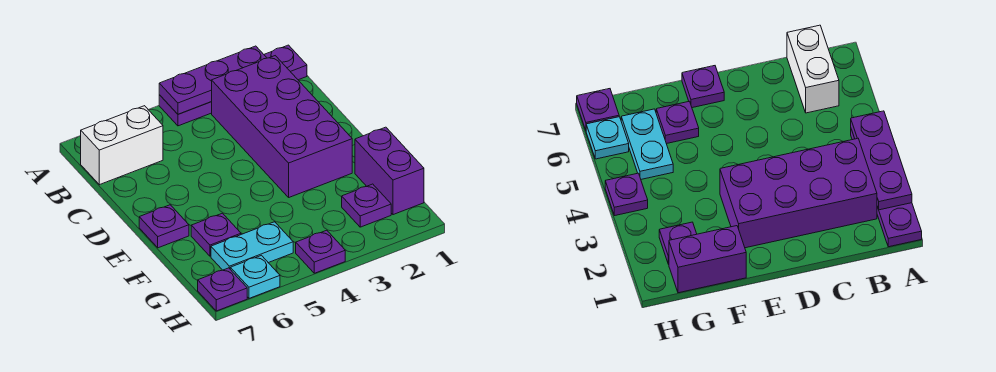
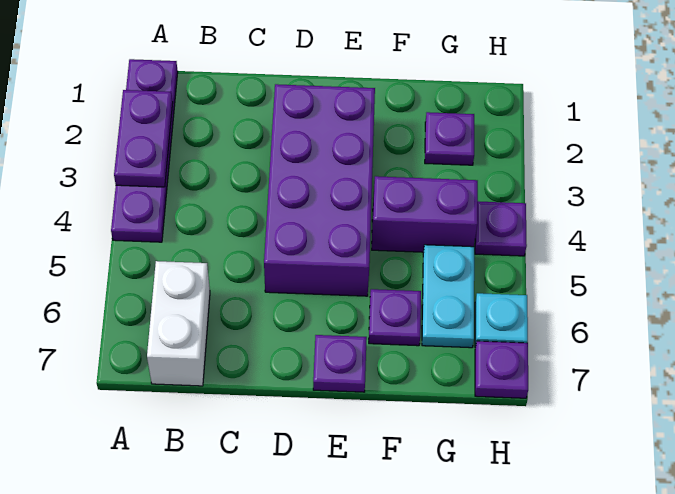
purple plate A2:A4 level 2 -> purple plate A2:A3 level 2
purple brick B2:E3 level 1 -> purple brick D2:E5 level 1
purple brick F1:G1 level 1 -> purple brick F4:G4 level 1

